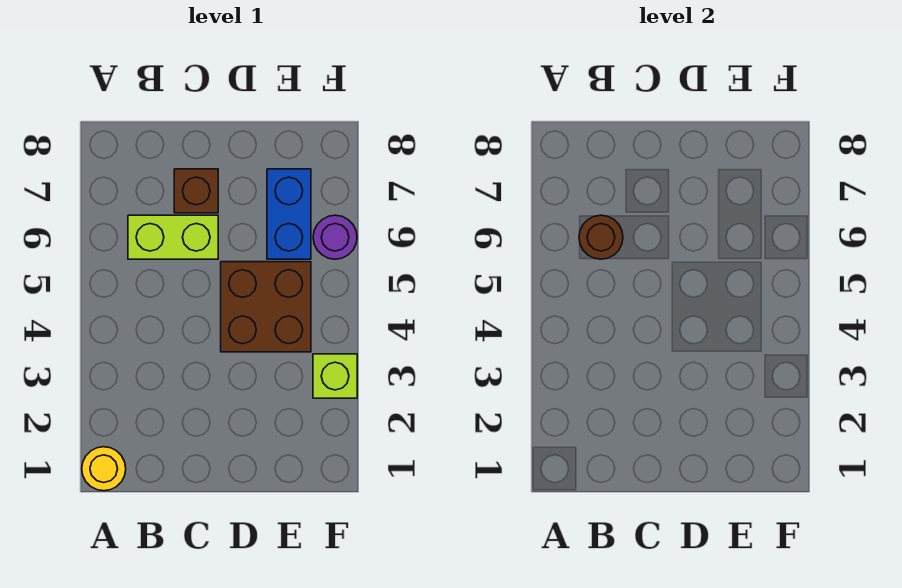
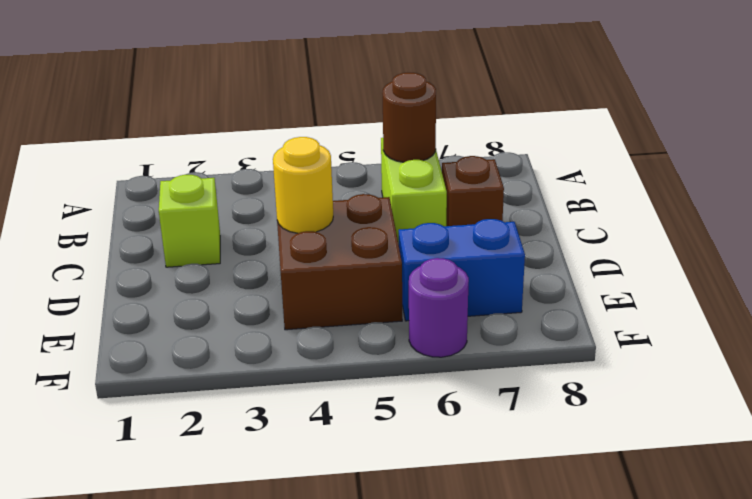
yellow round brick A1 level 1 -> yellow round brick D4 level 2
lime brick F3 level 1 -> lime brick C2 level 1

